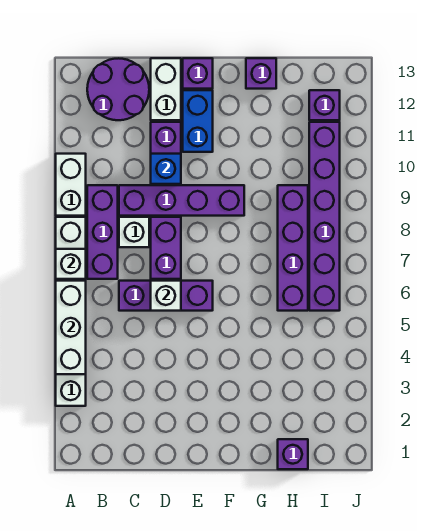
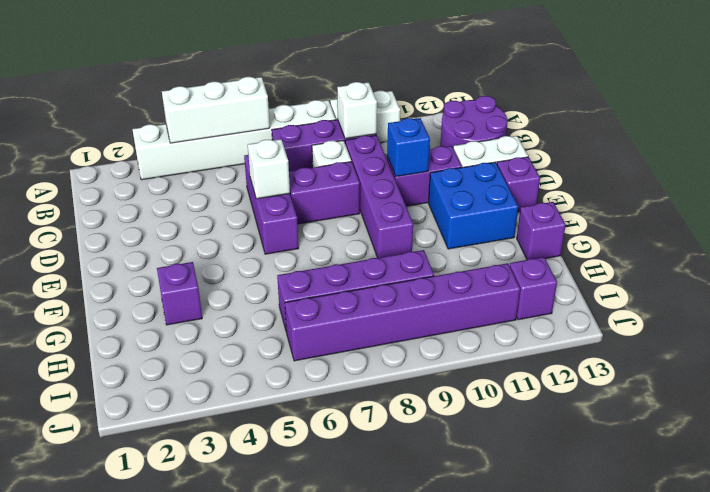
white brick A7 level 2 -> white brick B9 level 2
blue brick E11:E12 level 1 -> blue brick E11:F12 level 1
purple brick H1 level 1 -> purple brick G3 level 1

